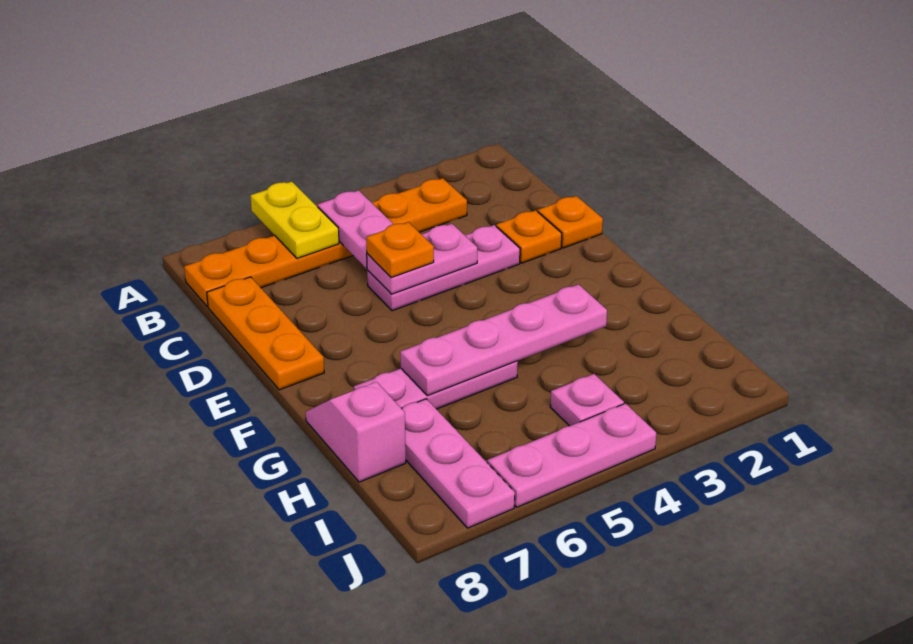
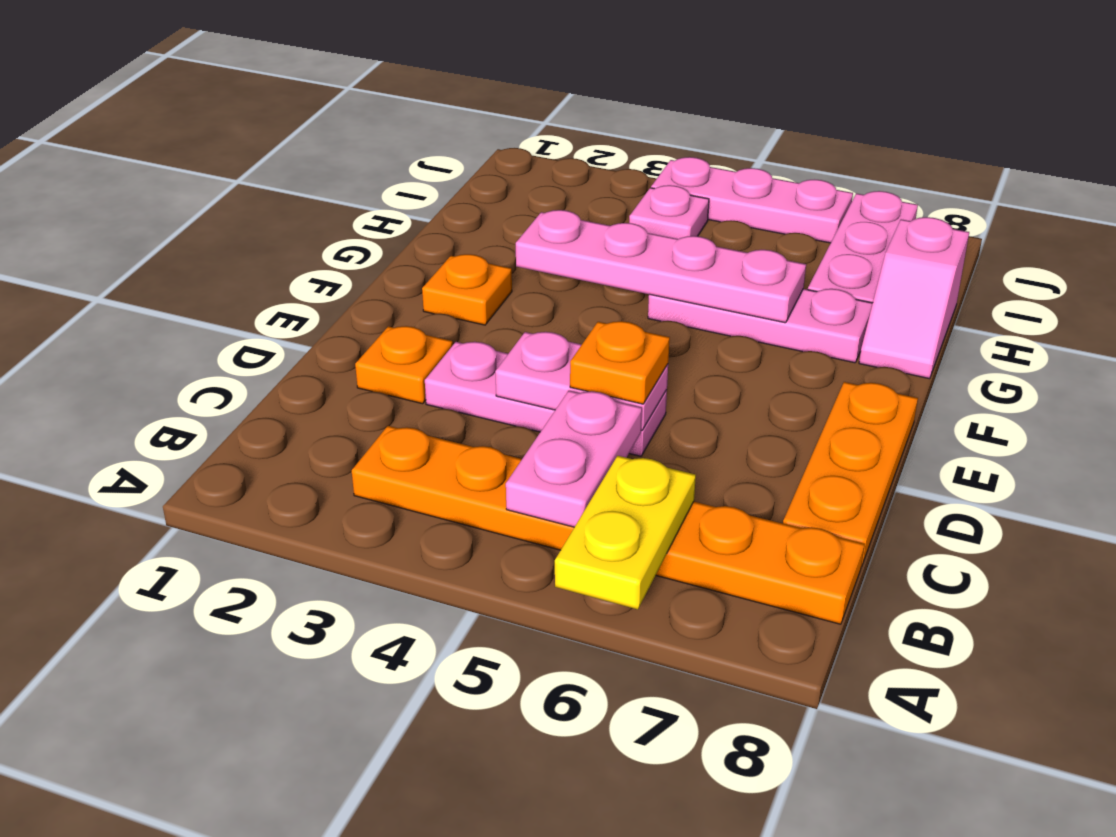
orange plate D1 level 1 -> orange plate F2 level 1

